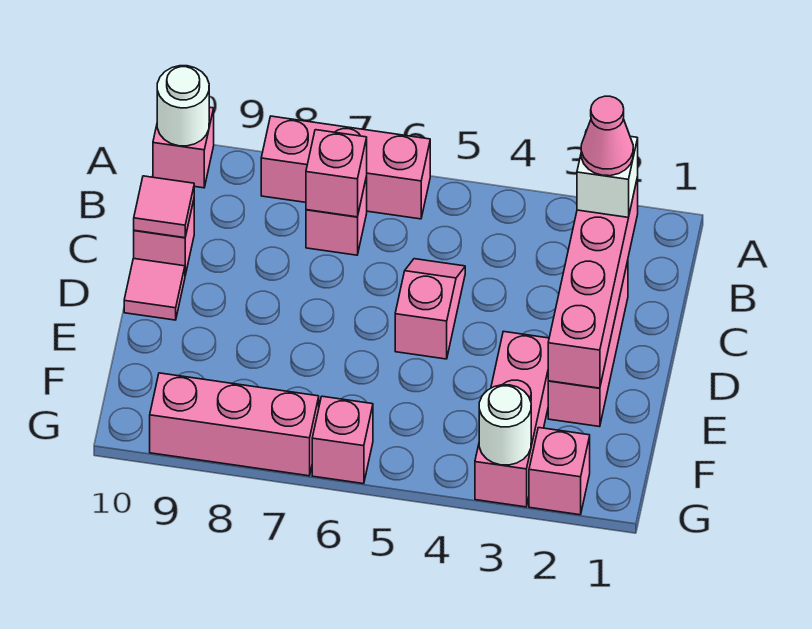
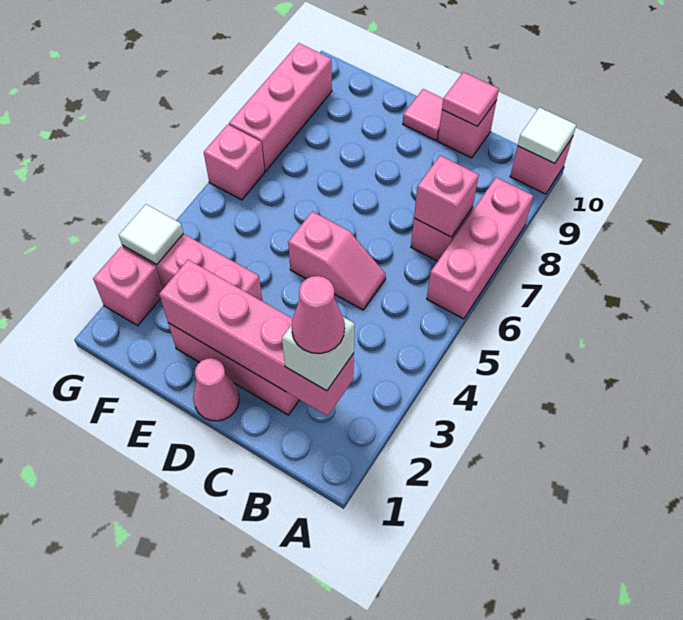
white round brick A10 level 2 -> white tile A10 level 2
none -> pink cone D1 level 1
white round brick G3 level 2 -> white tile G3 level 2

